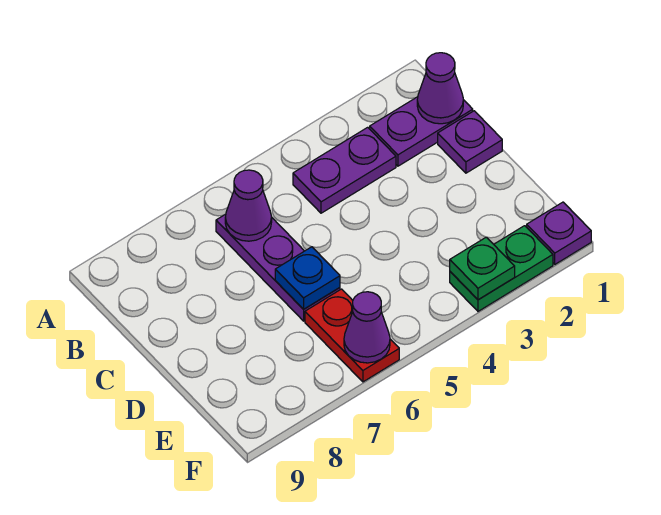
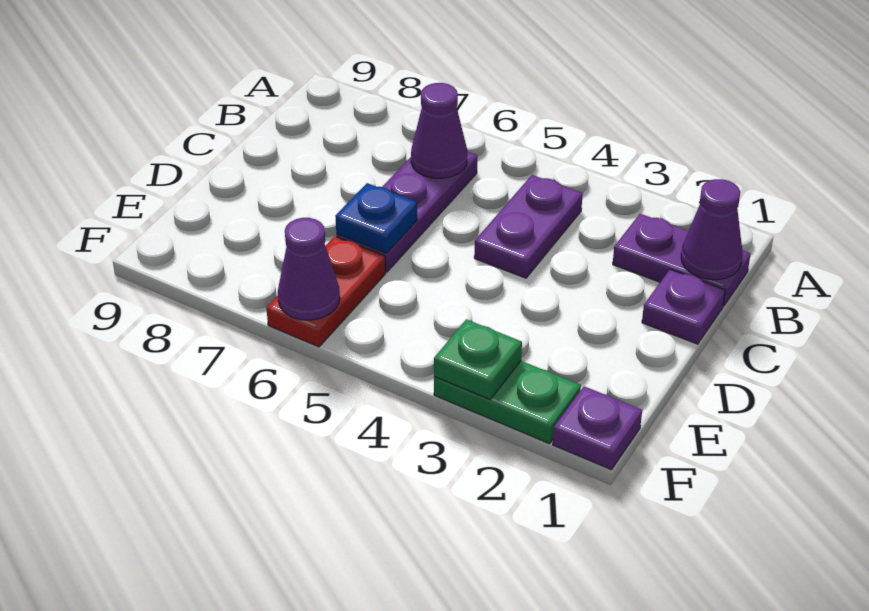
purple plate B3:B4 level 1 -> purple plate B4:C4 level 1

